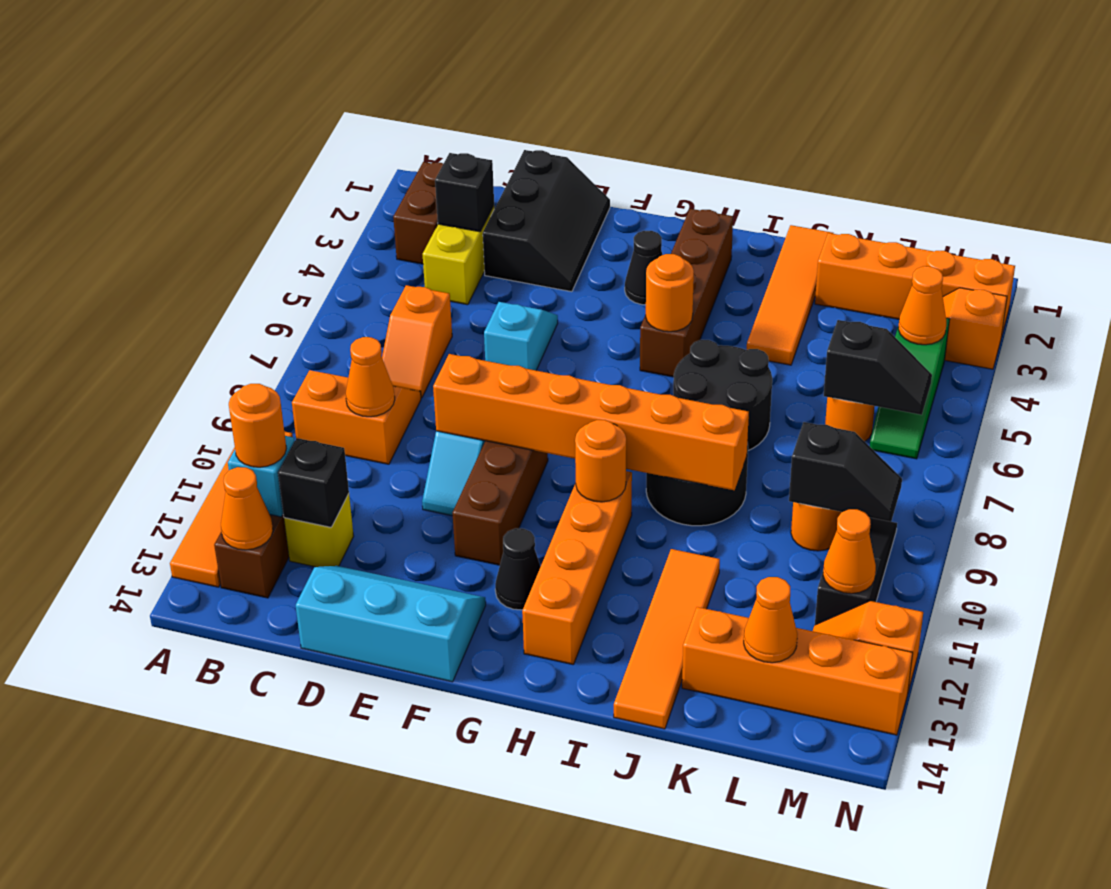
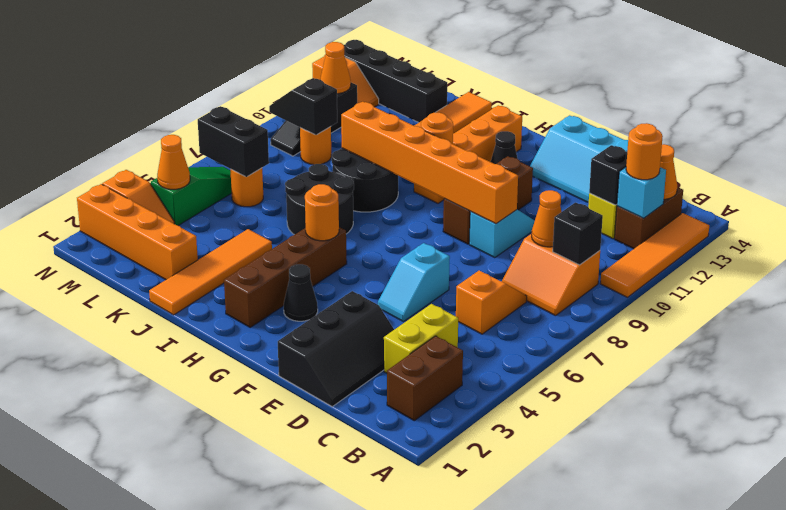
black brick C3 level 2 -> black brick B9 level 2
black slope D1:E3 level 1 top D -> black slope D1:E3 level 1 top E
orange brick K13:N13 level 1 -> black brick K13:N13 level 1
black slope L6:M6 level 2 top L -> black brick L6:M6 level 2
orange cone L13 level 2 -> none

